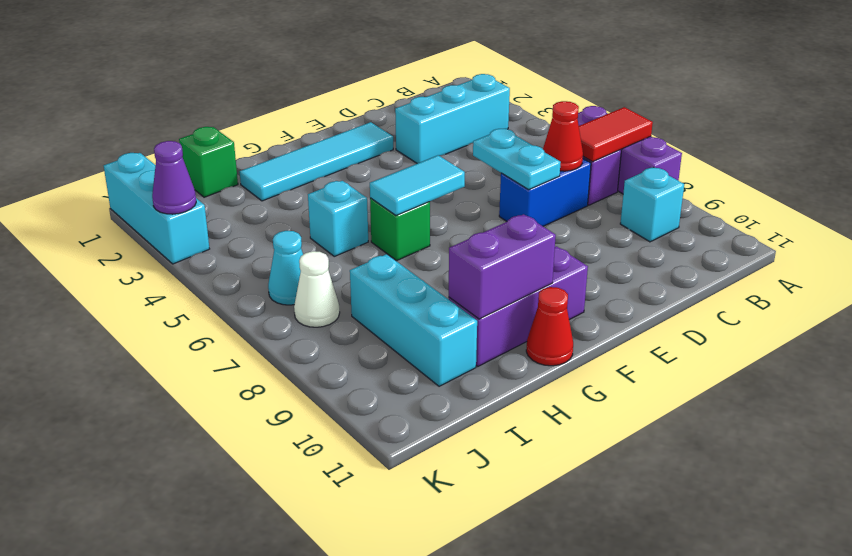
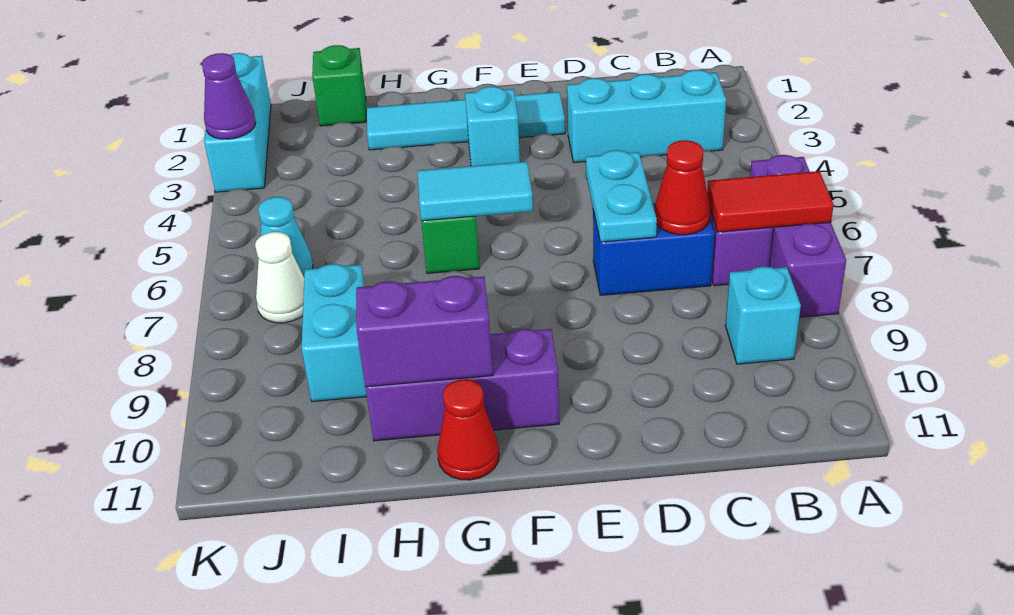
cyan brick H5 level 1 -> cyan brick F3 level 1
cyan brick I8:I10 level 1 -> cyan brick I8:I9 level 1

